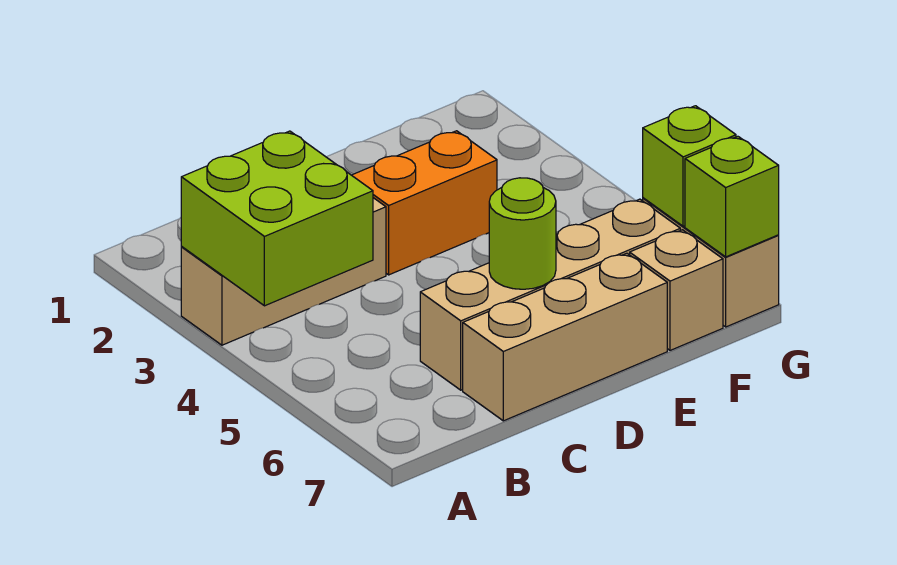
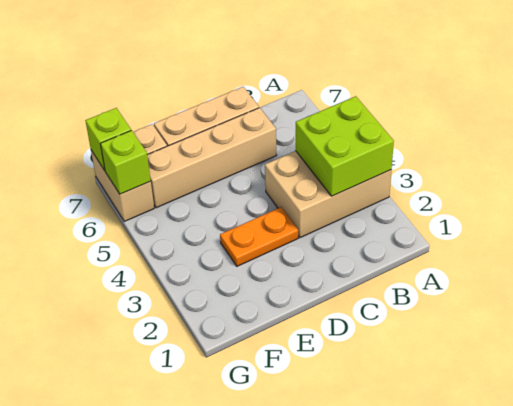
tan brick A3:C3 level 1 -> tan brick A3:C4 level 1
orange brick D3:E3 level 1 -> orange plate D3:E3 level 1
lime round brick D6 level 2 -> none

